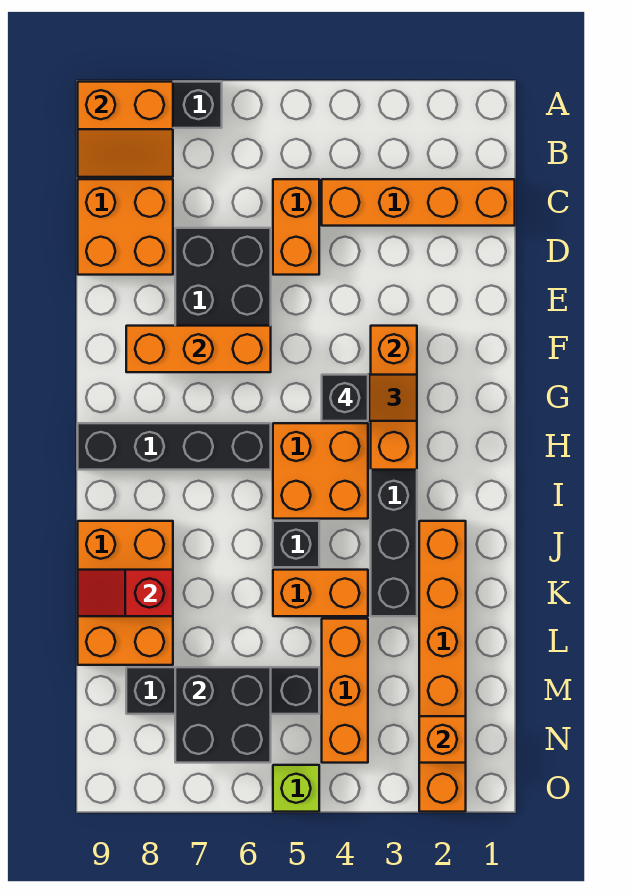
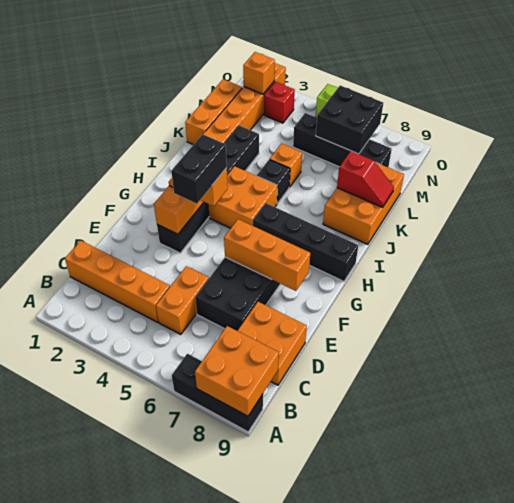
orange slope A8:B9 level 2 top A -> orange brick A8:B9 level 2
black brick G4 level 4 -> black brick F4:G4 level 4
orange brick K4:K5 level 1 -> orange brick K5 level 1
orange brick L4:N4 level 1 -> orange brick K1:M1 level 1
none -> red brick N3 level 1

